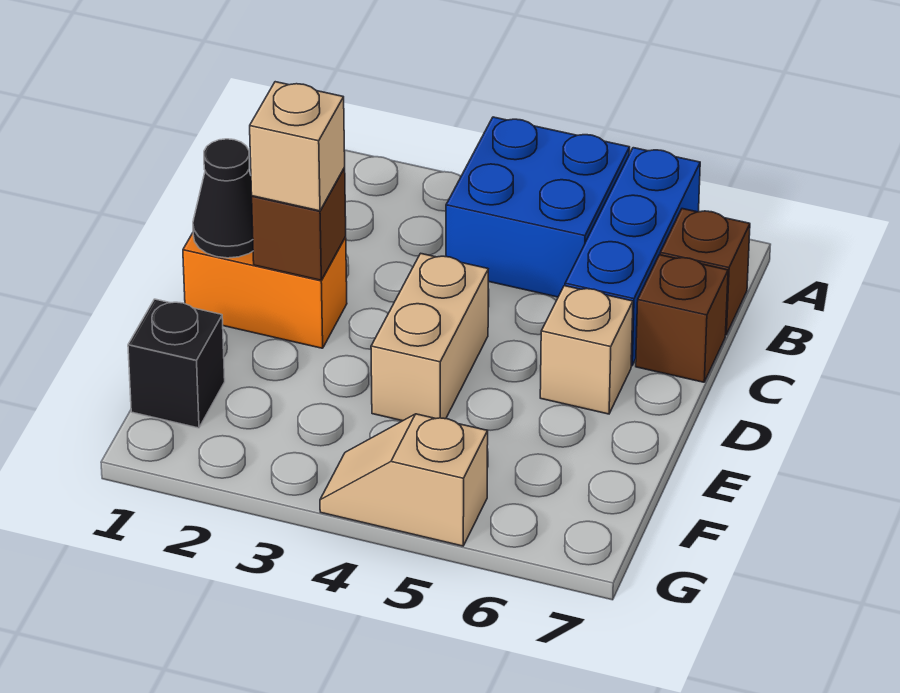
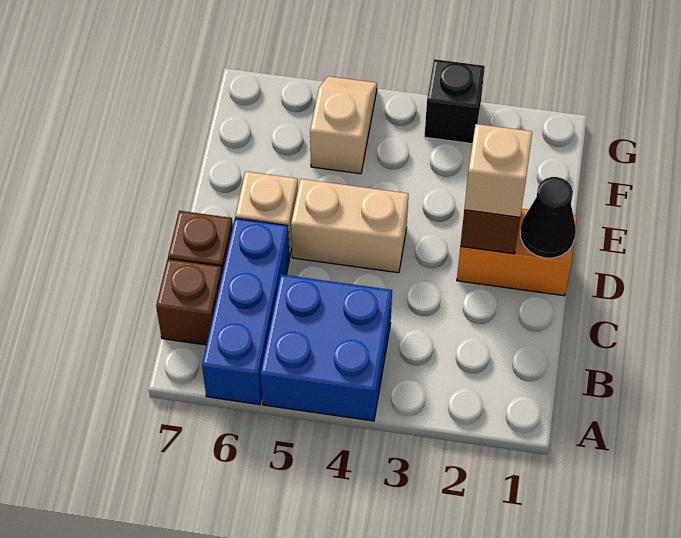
tan brick D4:E4 level 1 -> tan brick D4:D5 level 1
black brick F1 level 1 -> black brick G3 level 1
tan slope G4:G5 level 1 top 5 -> tan slope F5:G5 level 1 top F

